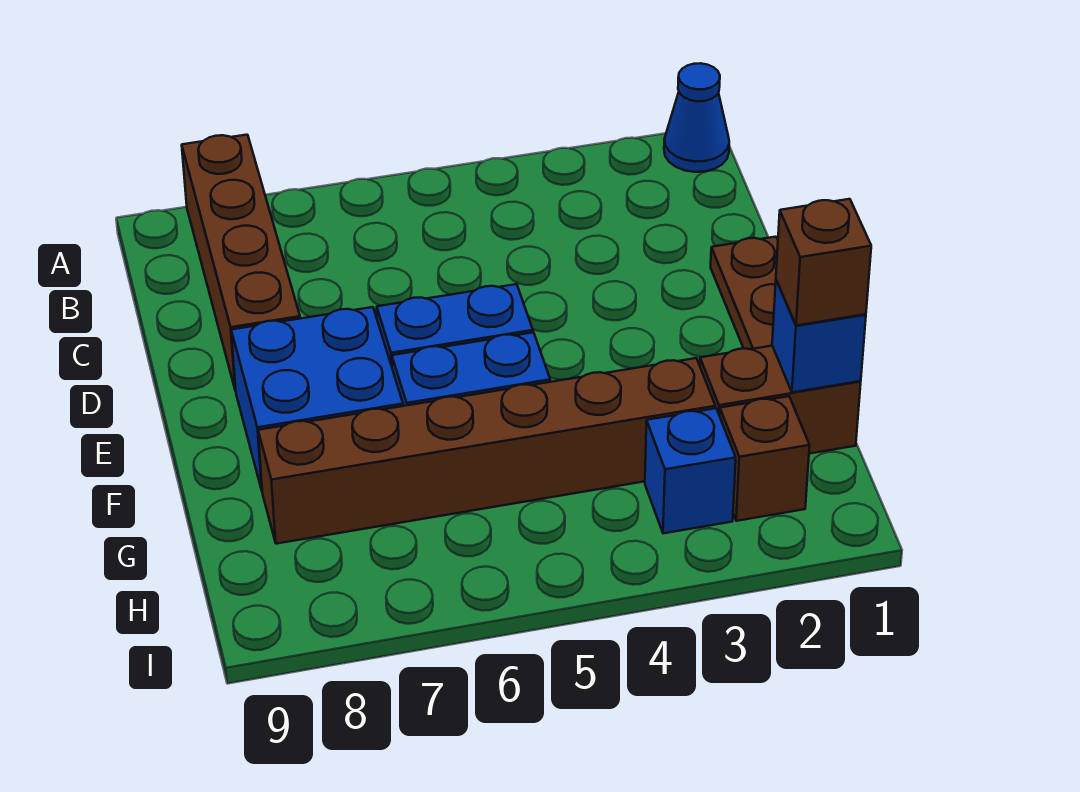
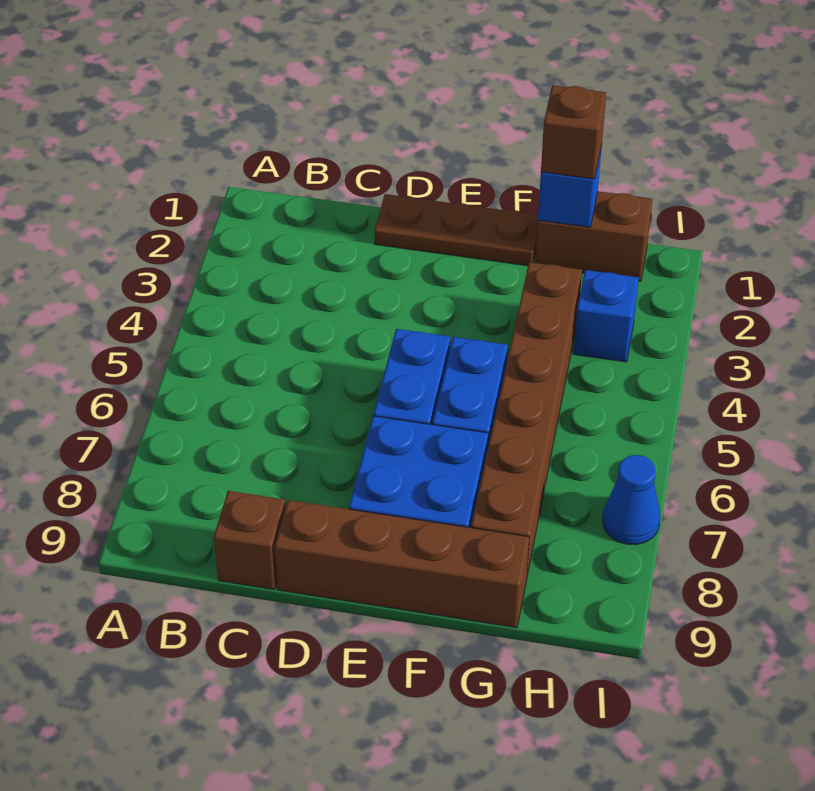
blue cone A1 level 1 -> blue cone I7 level 1
brown brick A8:D8 level 1 -> brown brick D9:G9 level 1
brown brick G1:G2 level 1 -> brown brick G1:H1 level 1
brown brick H2 level 1 -> brown brick C9 level 1

